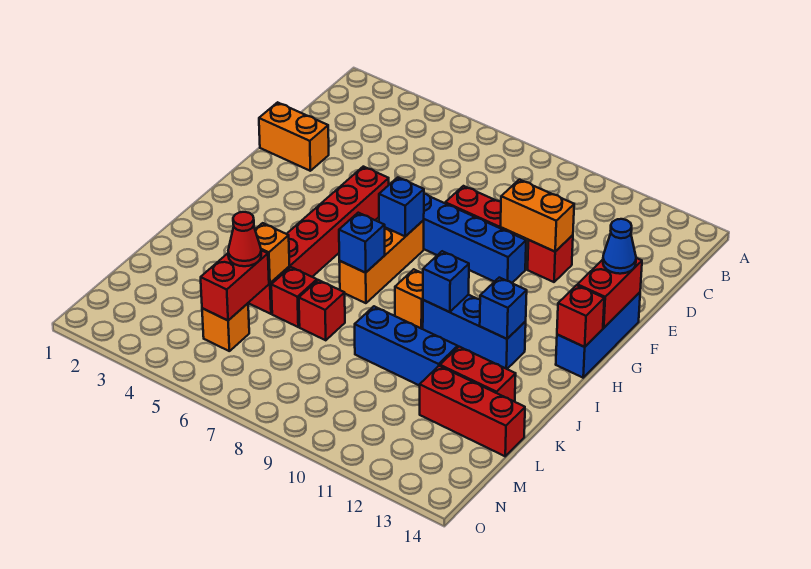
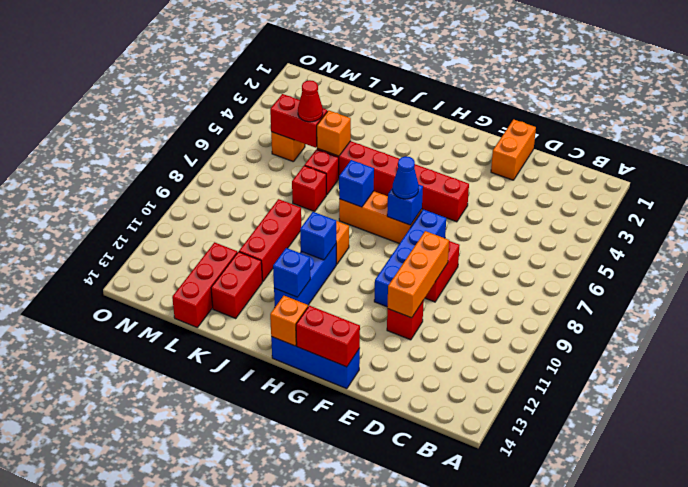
orange brick E10:E11 level 2 -> orange brick E9:E11 level 2
blue cone F14 level 3 -> blue cone G7 level 3
red brick H14 level 2 -> orange brick H14 level 2
blue brick K9:K11 level 1 -> red brick K9:K11 level 1

